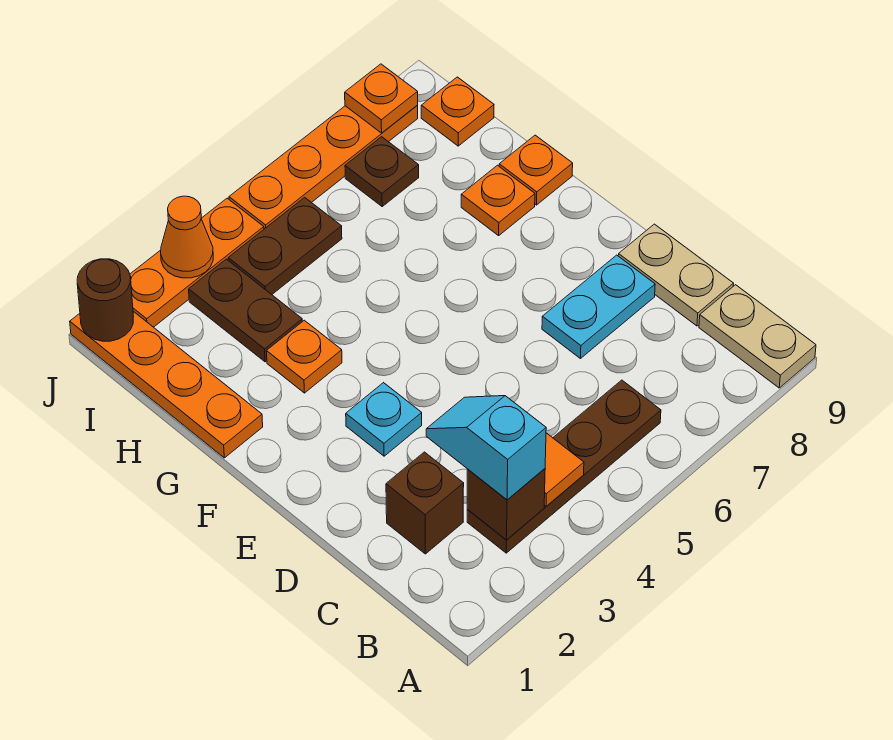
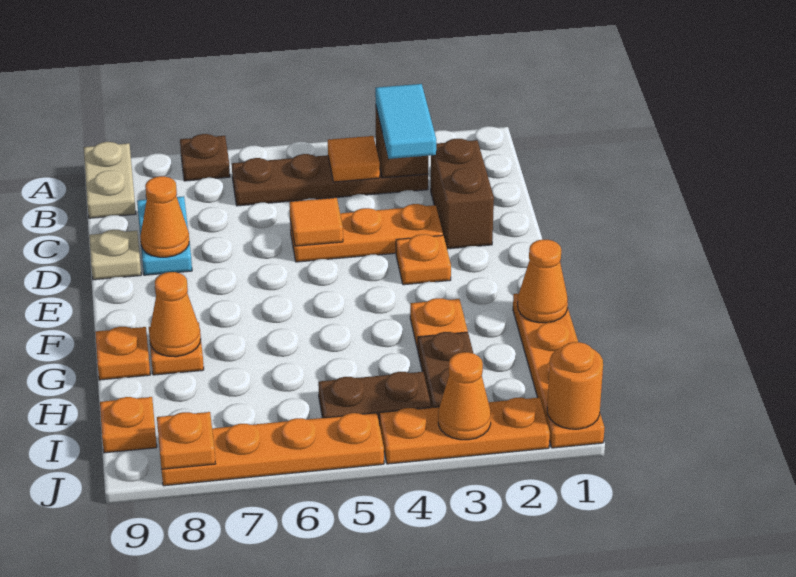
cyan slope B3:C3 level 3 top B -> cyan tile B3:C3 level 3
brown brick C2 level 1 -> brown brick C2:D2 level 1
tan plate C9:D9 level 1 -> tan plate D9 level 1
none -> orange plate D3:D5 level 1
none -> orange tile D5 level 2
cyan plate D7:D8 level 1 -> cyan plate C8:D8 level 1
none -> orange cone D8 level 2
cyan plate E3 level 1 -> orange plate E3 level 1
none -> orange cone G1 level 2
none -> orange cone G8 level 2
brown plate I7 level 1 -> brown plate A7 level 1
brown round brick J1 level 2 -> orange round brick J1 level 2

